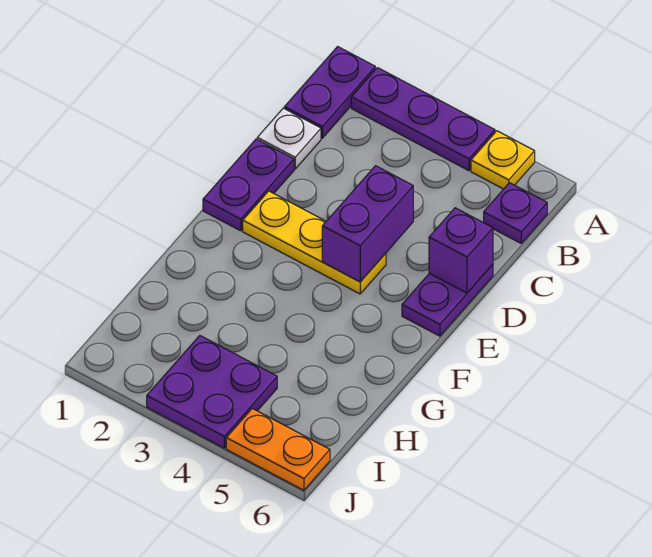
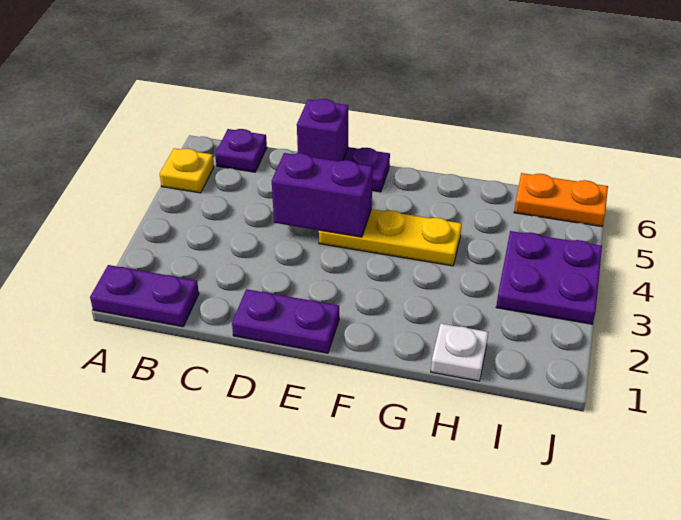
purple plate A2:A4 level 1 -> none
white plate C1 level 1 -> white plate H1 level 1
yellow plate E2:E4 level 1 -> yellow plate E4:G4 level 1
orange plate J5:J6 level 1 -> orange plate I6:J6 level 1

